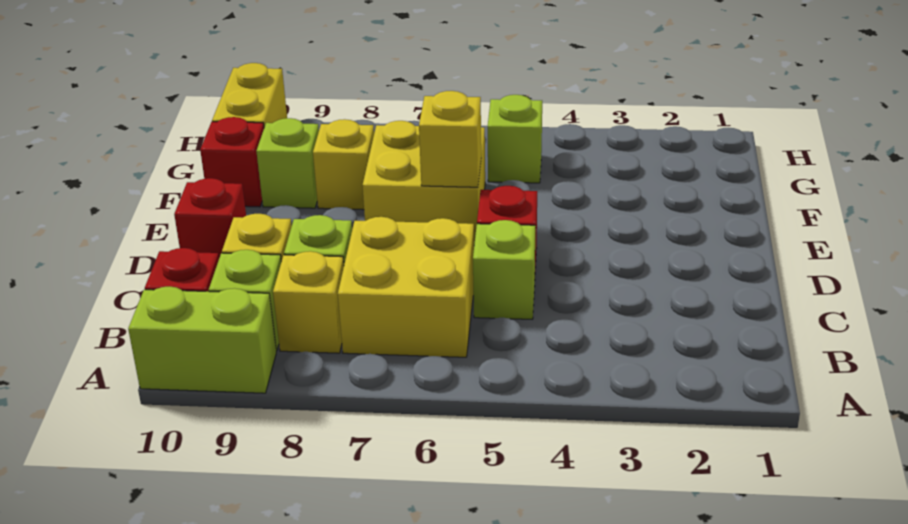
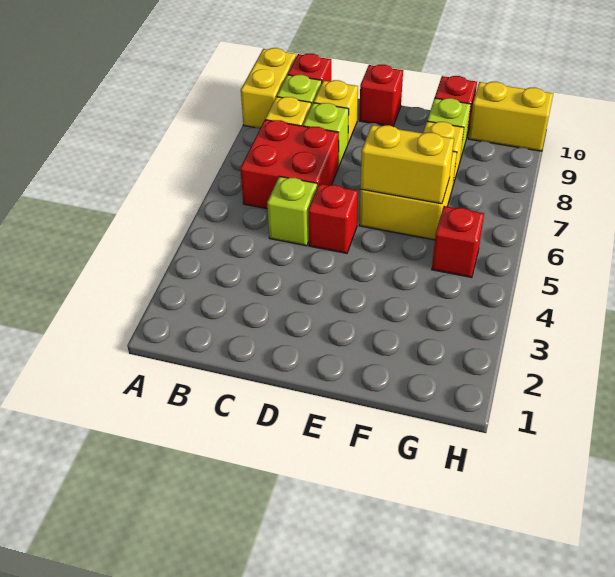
lime brick A9:A10 level 1 -> yellow brick A9:A10 level 1
yellow brick B6:C7 level 1 -> red brick B6:C7 level 1
yellow brick E6 level 2 -> yellow brick E6:F6 level 2
lime brick G5 level 1 -> red brick G5 level 1

